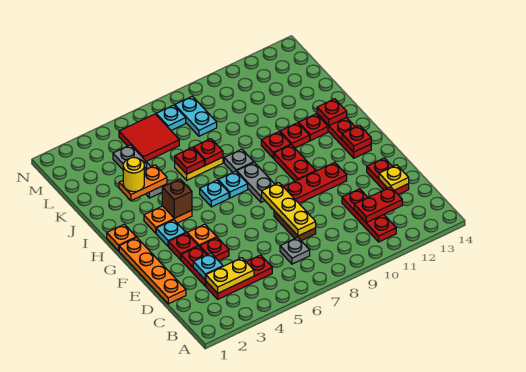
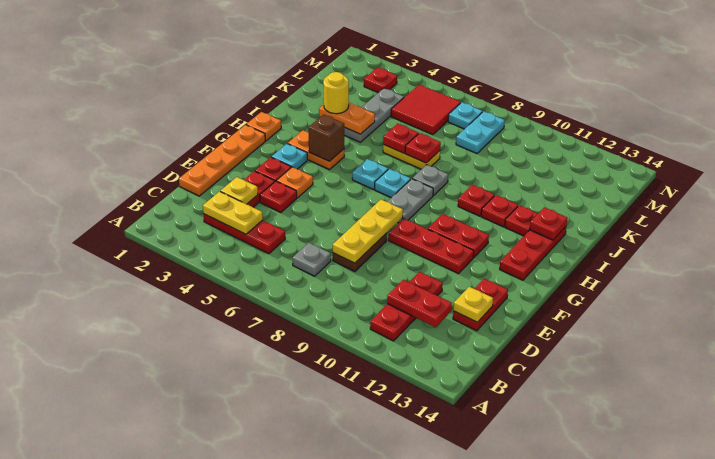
cyan plate D3 level 2 -> yellow plate D3 level 2
red plate G10:H10 level 1 -> red plate G10:G11 level 1
red plate G13 level 2 -> red plate M3 level 1

